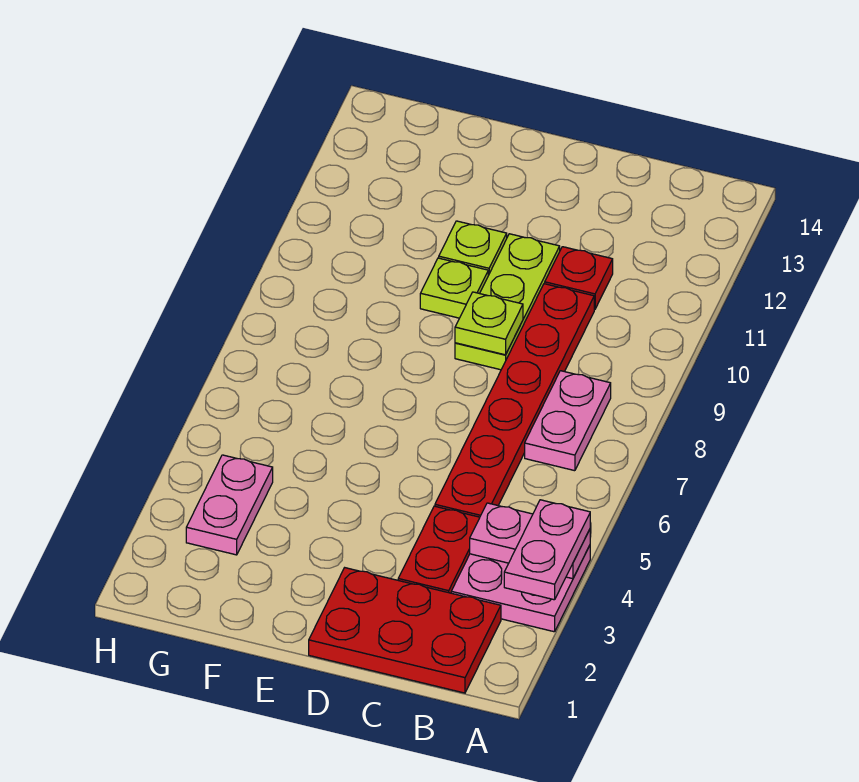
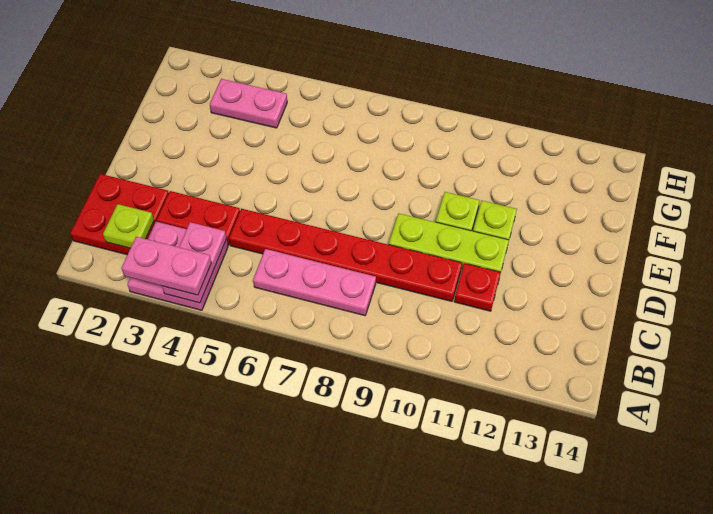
red plate B1:D2 level 1 -> red plate B1:C2 level 1
pink plate B7:B8 level 1 -> pink plate B6:B8 level 1
lime plate D9 level 2 -> lime plate B2 level 2

